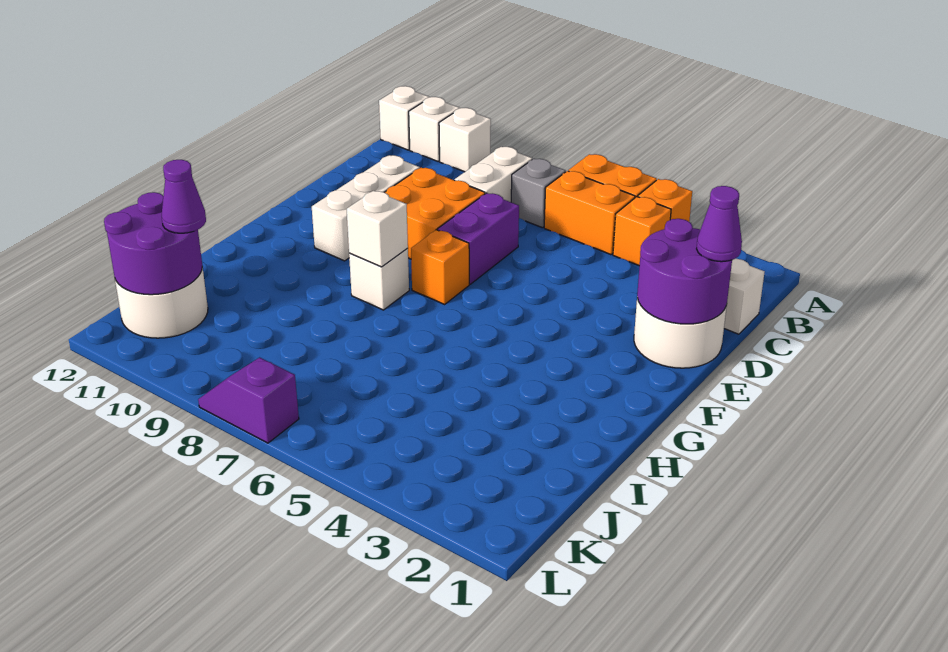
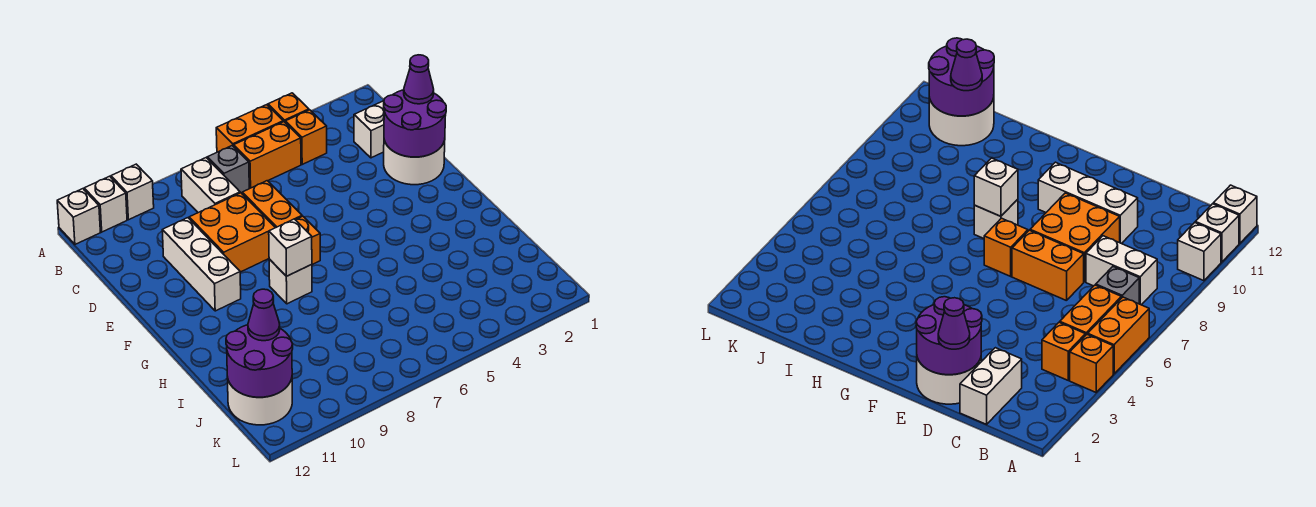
purple brick D7:E7 level 1 -> orange brick D7:E7 level 1
purple slope L7:L8 level 1 top 7 -> none

